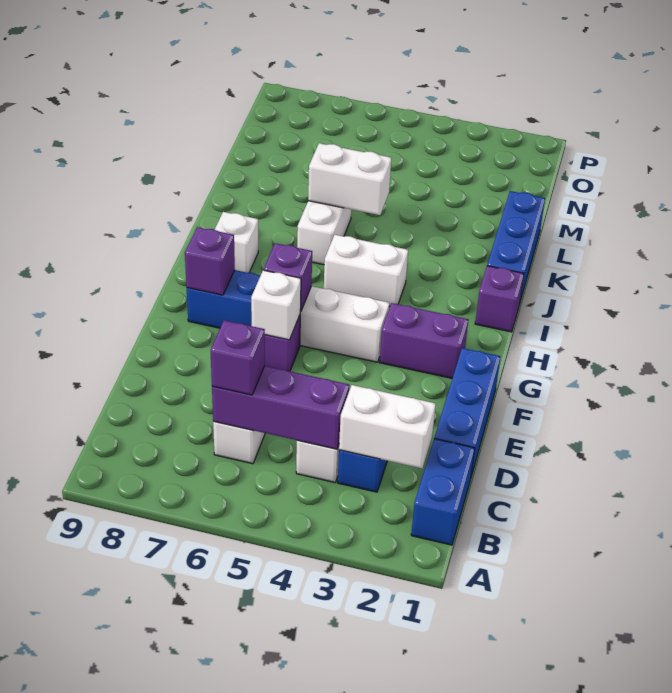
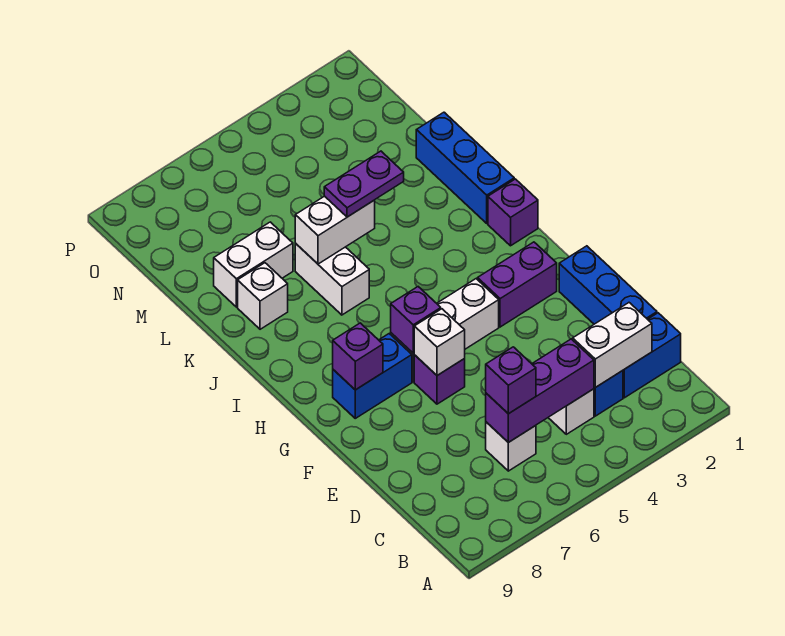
blue brick B1:C1 level 1 -> blue brick C1:C2 level 1
white brick I4:I5 level 1 -> white brick L7:L8 level 1
white brick I8 level 1 -> white brick K8 level 1
none -> purple plate K4:K5 level 3

